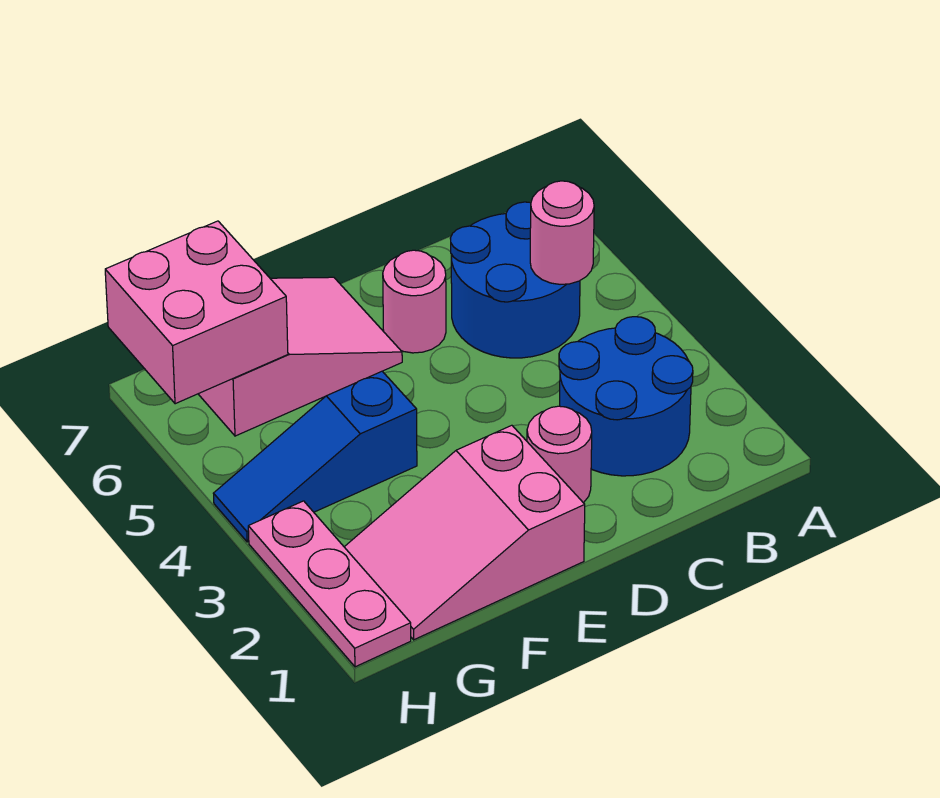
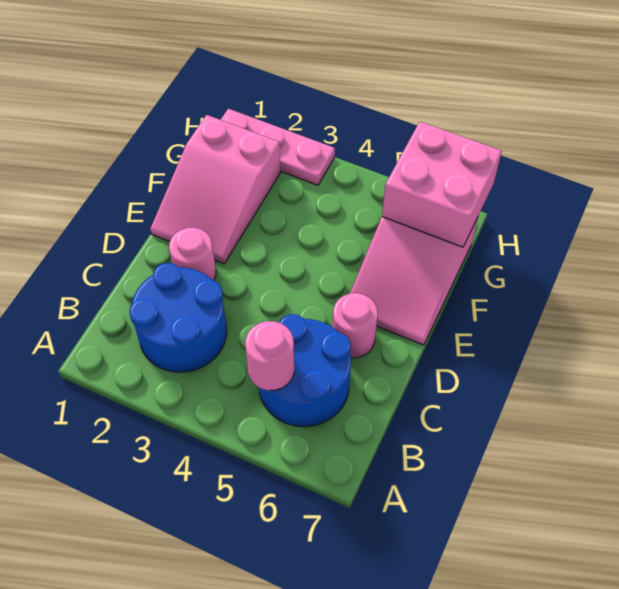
pink slope E1:G2 level 1 top E -> pink slope E1:G2 level 1 top G
blue slope F4:H4 level 1 top F -> none

